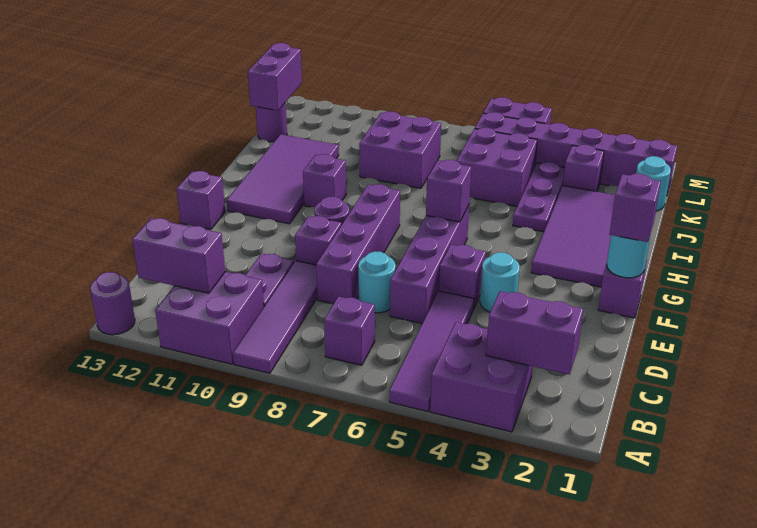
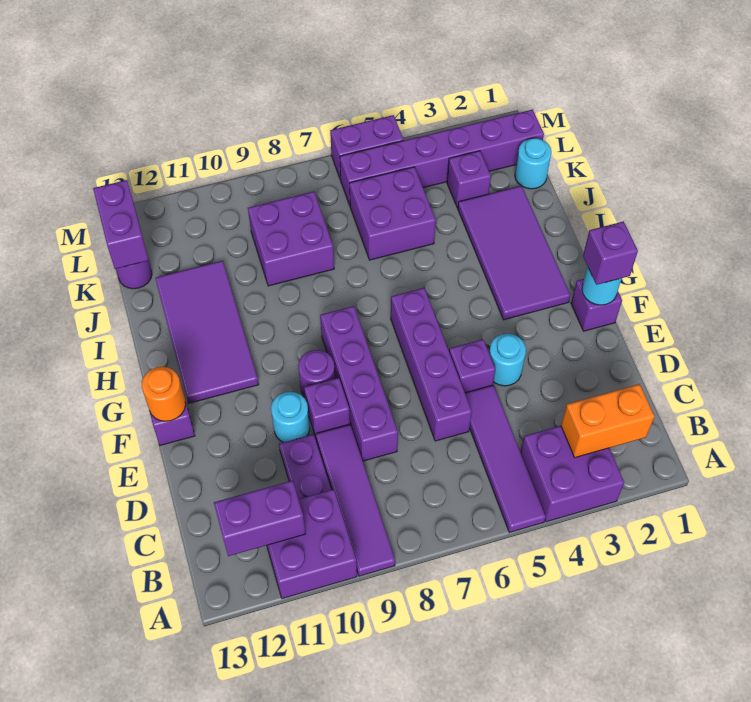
purple round brick A13 level 1 -> none
purple brick B2:B3 level 2 -> orange brick B2:B3 level 2
purple brick B7 level 1 -> none
cyan round brick D7 level 1 -> cyan round brick E10 level 1
none -> orange round brick F13 level 2
purple brick G6 level 2 -> none
purple brick H10 level 1 -> none
purple plate I4:K4 level 1 -> none

